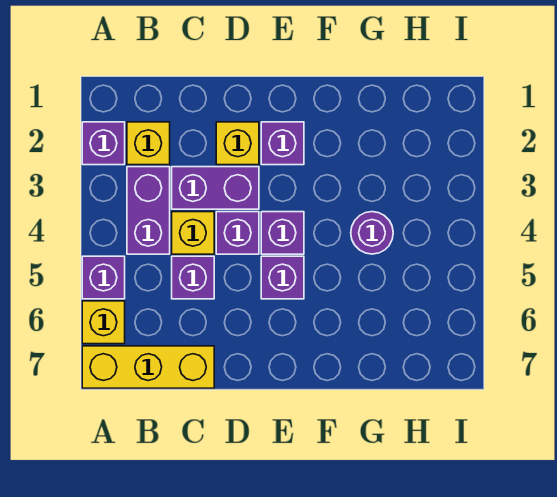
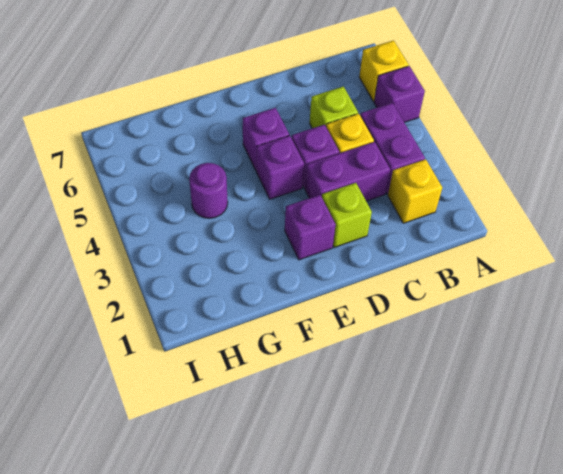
purple brick A2 level 1 -> none
yellow brick A7:C7 level 1 -> none
purple brick C5 level 1 -> lime brick C5 level 1
yellow brick D2 level 1 -> lime brick D2 level 1

